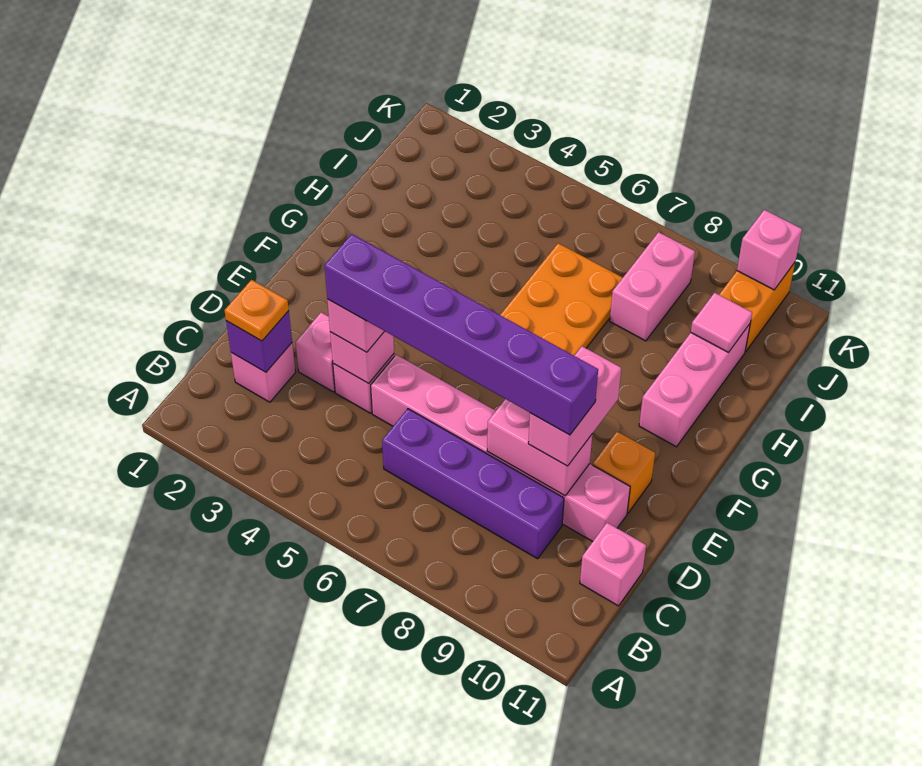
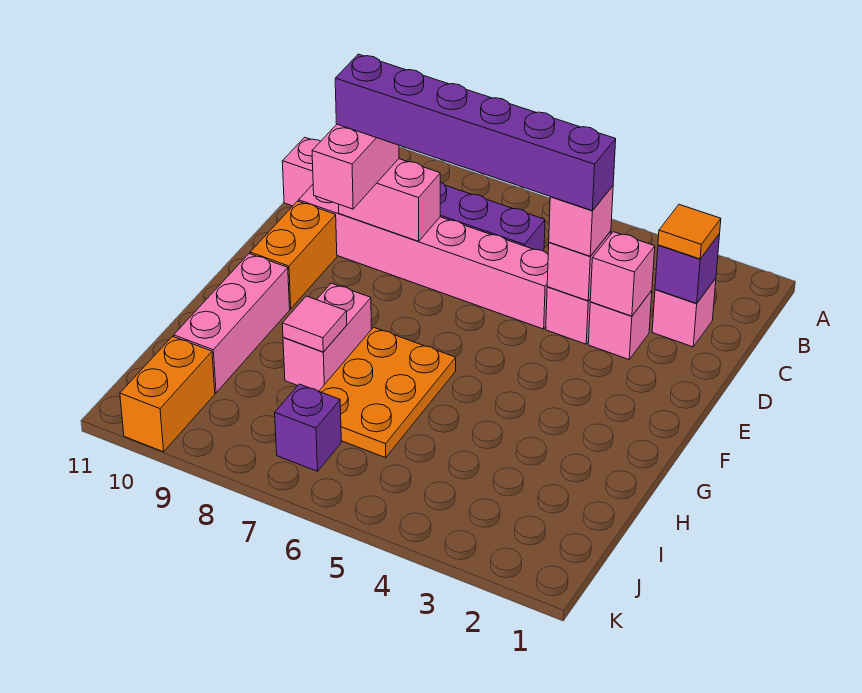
orange plate C2 level 3 -> orange tile C2 level 3
orange brick E10 level 1 -> orange brick E10:F10 level 1
pink brick I8:J8 level 1 -> pink brick G8:H8 level 1
pink tile I10 level 2 -> pink tile H8 level 2
none -> purple brick J7 level 1
pink brick K10 level 2 -> pink brick D3 level 2

